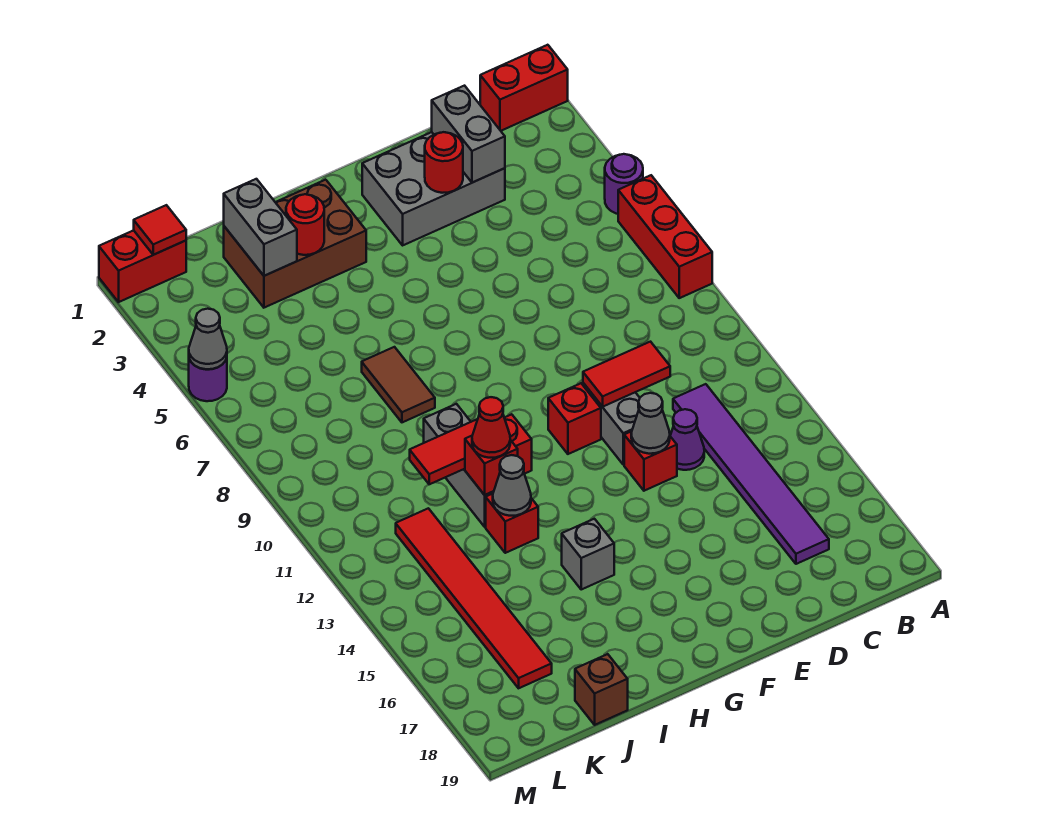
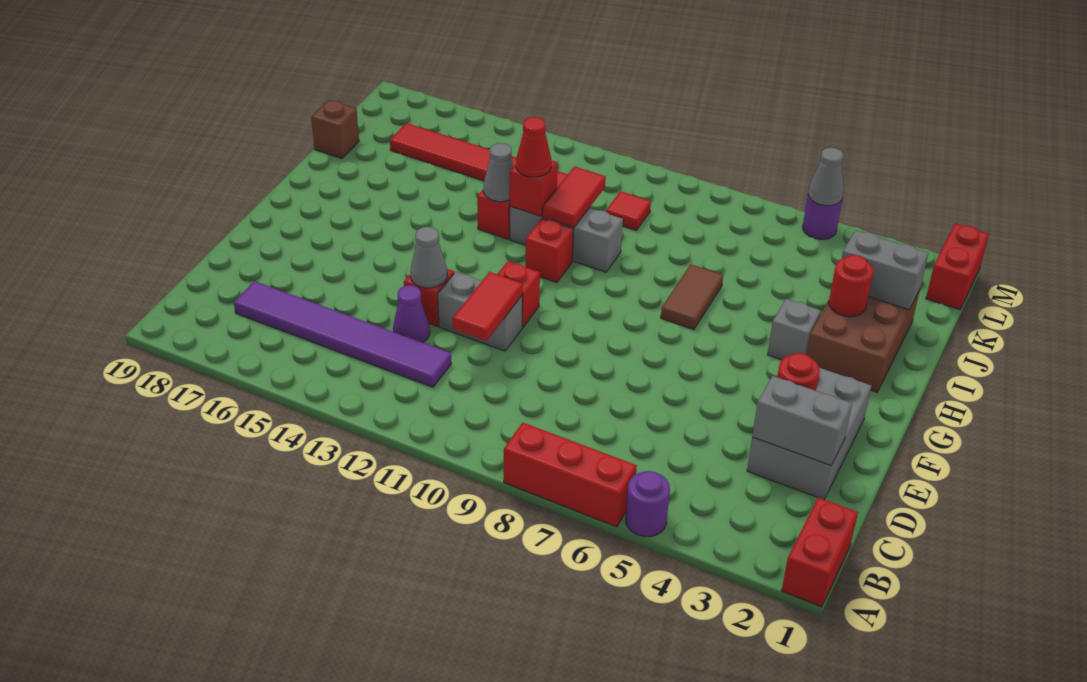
grey brick H15 level 1 -> grey brick H4 level 1
brown tile I7:I8 level 1 -> brown tile H7:I7 level 1
red tile L1 level 2 -> red tile K10 level 1

